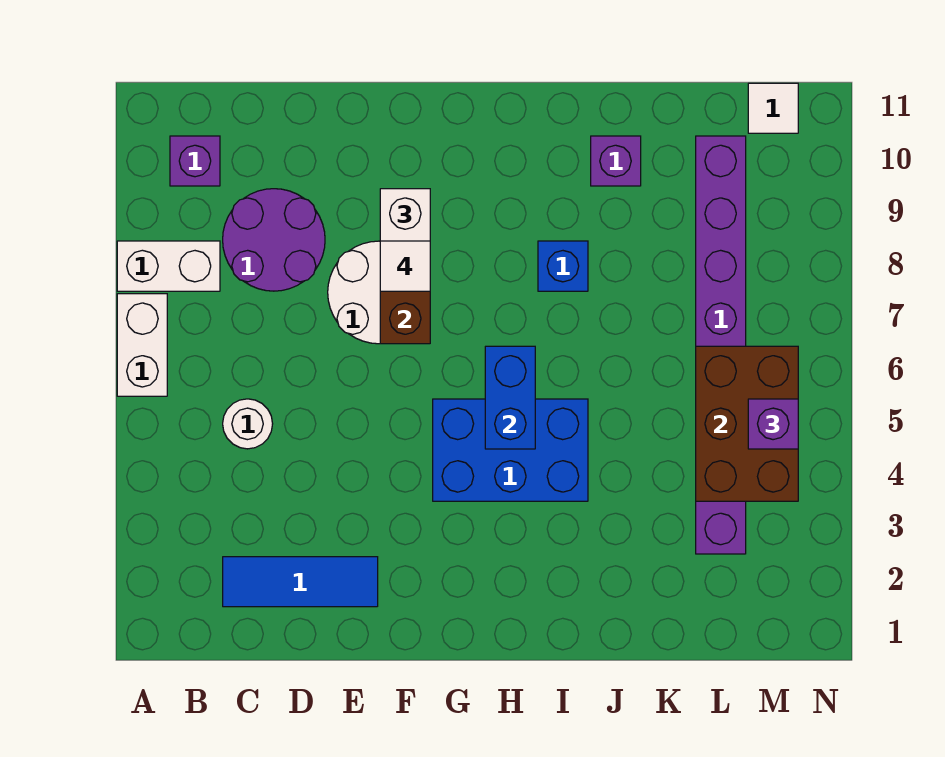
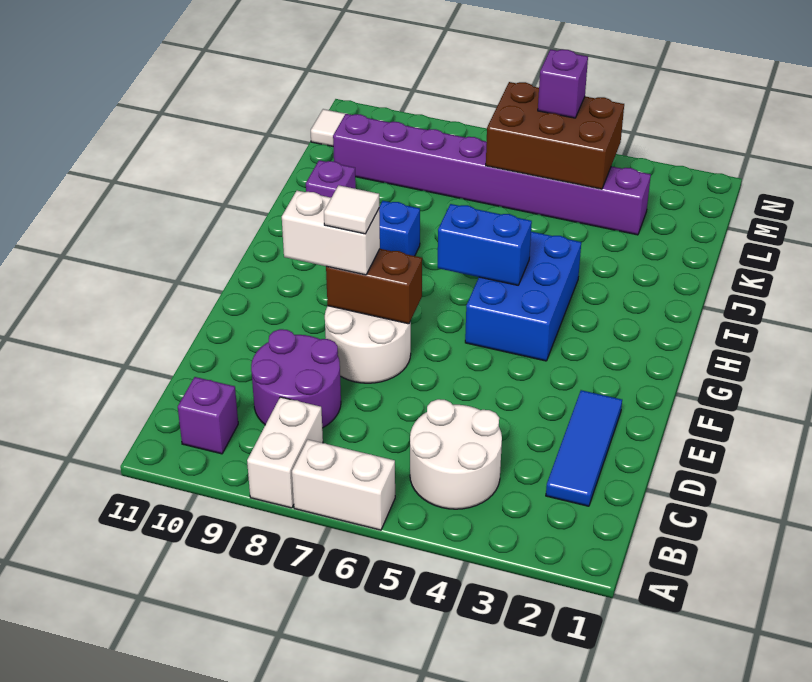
white round brick C5 level 1 -> white round brick B4:C5 level 1

